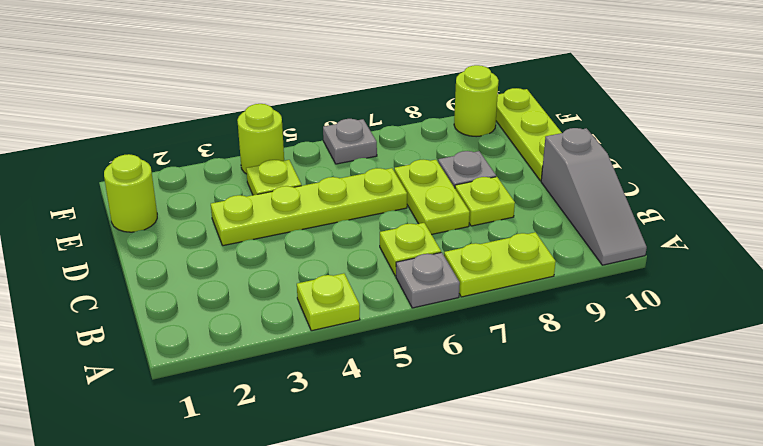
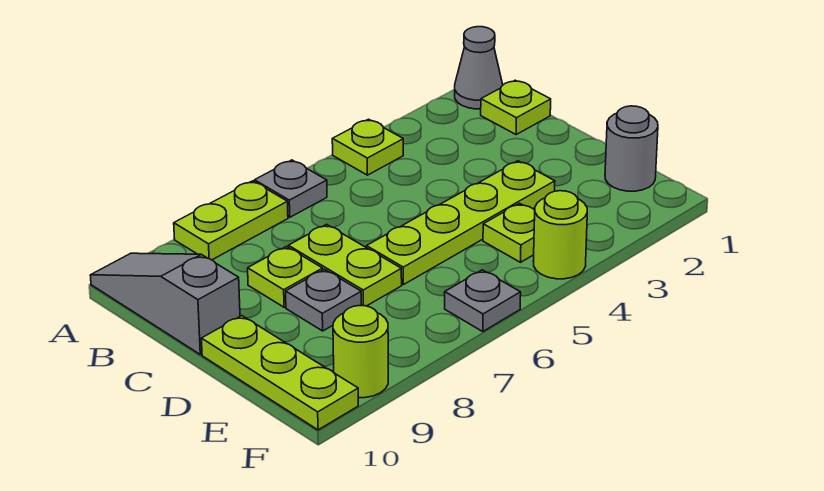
none -> grey cone A1 level 1
lime plate B6 level 1 -> lime plate B1 level 1
lime round brick E1 level 1 -> grey round brick E1 level 1

